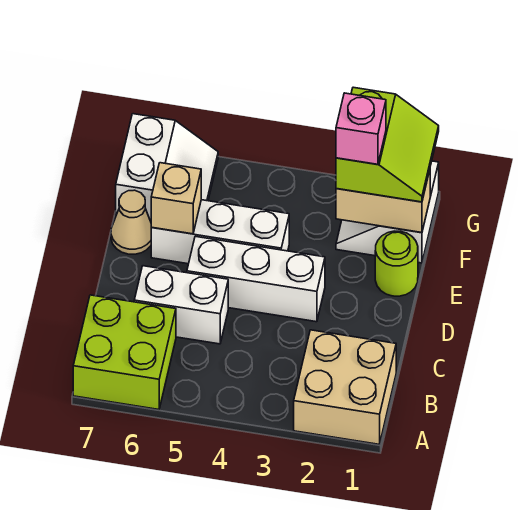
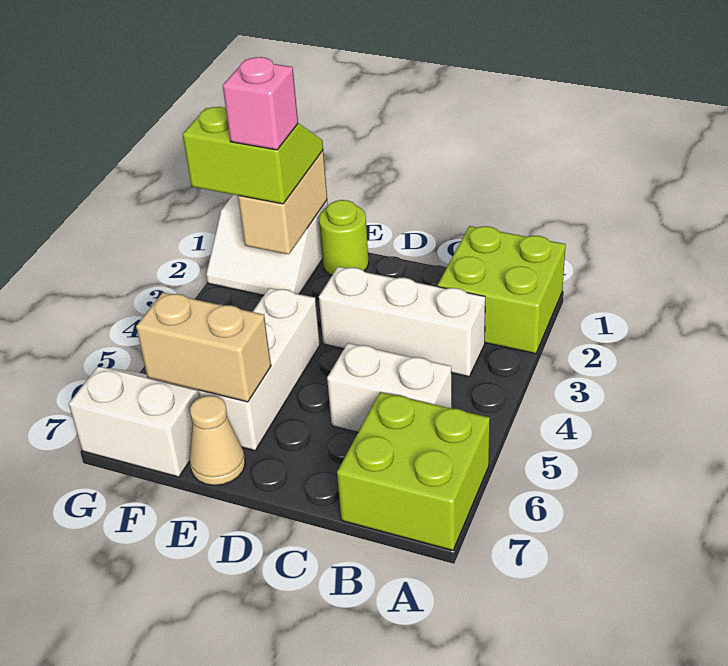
tan brick A1:B2 level 1 -> lime brick A1:B2 level 1
white brick C5:C6 level 1 -> white brick B5:C5 level 1
white brick D3:D5 level 1 -> white brick B3:D3 level 1
tan brick E6 level 2 -> tan brick E6:F6 level 2

